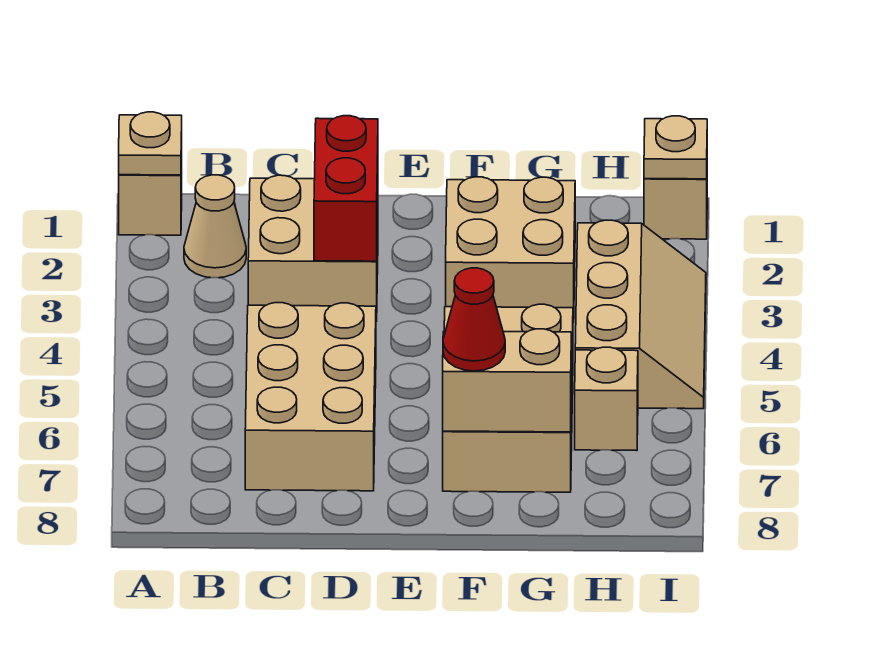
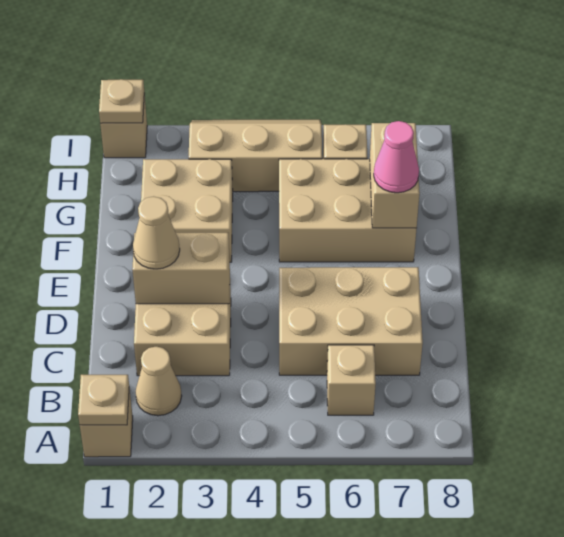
none -> tan brick B6 level 1
red brick D2:D3 level 2 -> tan brick D2:D3 level 2
none -> tan cone D2 level 3
red cone F7 level 3 -> pink cone F7 level 3

